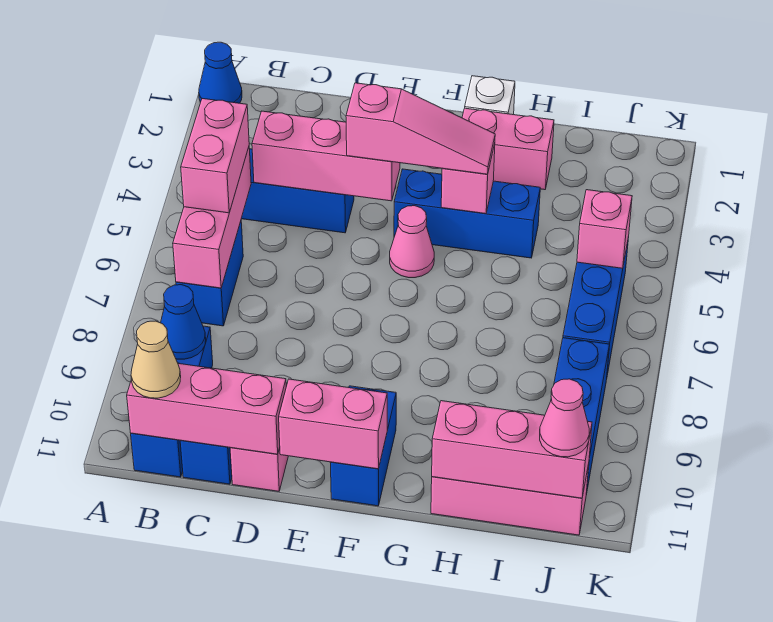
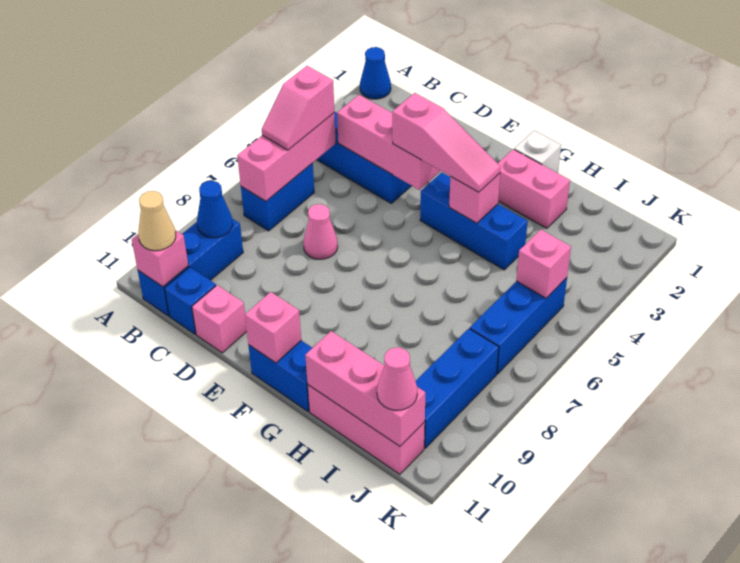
pink brick B5:B6 level 3 -> pink slope B5:B6 level 3 top 5
pink brick B11:D11 level 2 -> pink brick B11 level 2
pink brick E11:F11 level 2 -> pink brick F11 level 2
pink cone F5 level 1 -> pink cone D7 level 1
blue brick F10:F11 level 1 -> blue brick F11:G11 level 1

